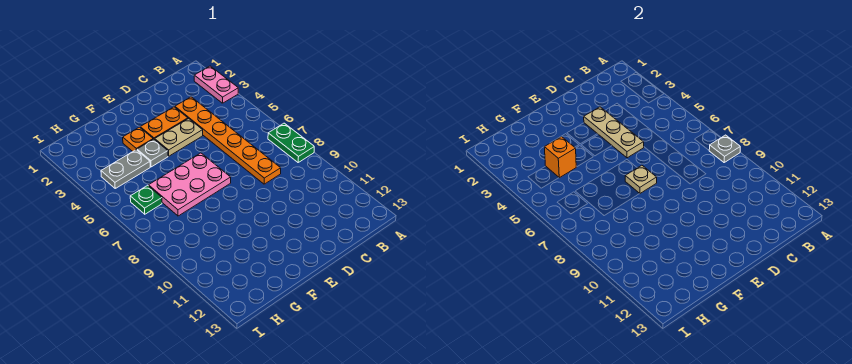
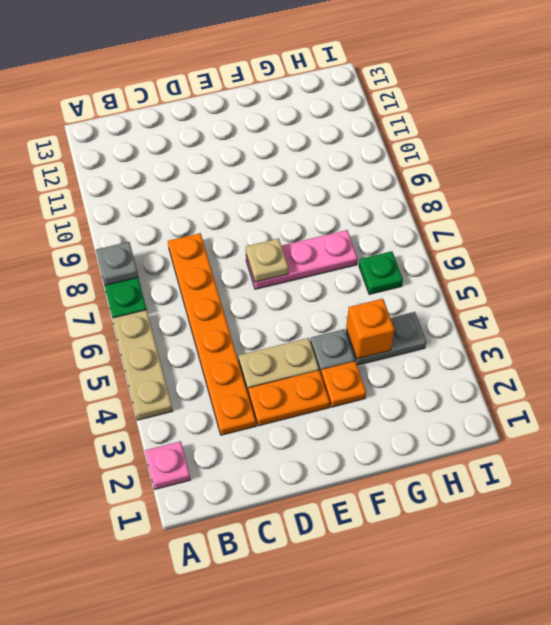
pink plate A2:A3 level 1 -> pink plate A2 level 1
tan plate D3:D5 level 2 -> tan plate A4:A6 level 1
pink plate E6:G7 level 1 -> pink plate E7:G7 level 1

